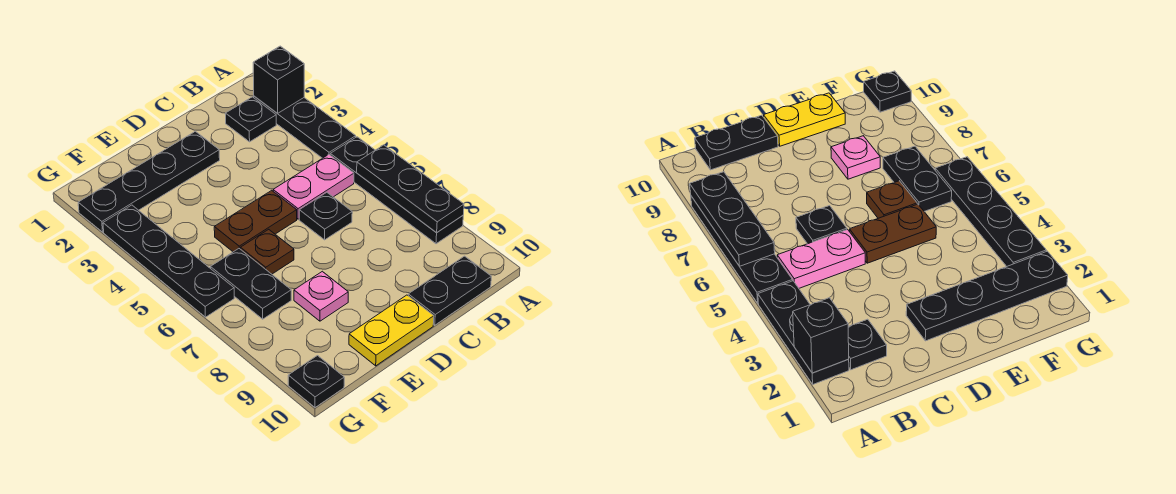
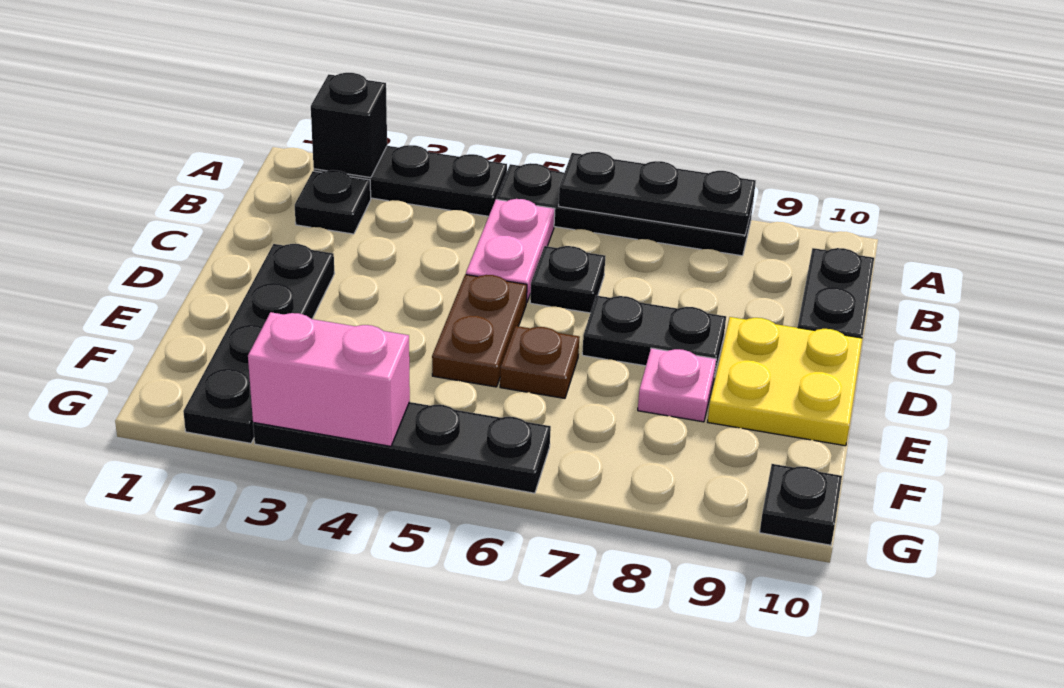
yellow plate D10:E10 level 1 -> yellow plate D9:E10 level 1
black plate F6:F7 level 1 -> black plate D7:D8 level 1
none -> pink brick G3:G4 level 2

